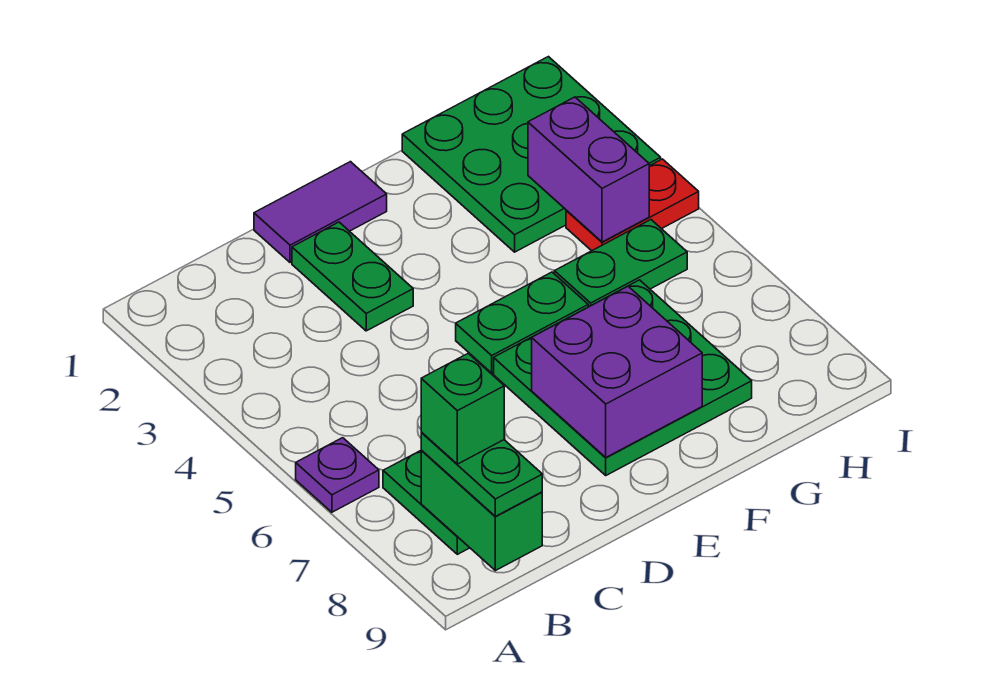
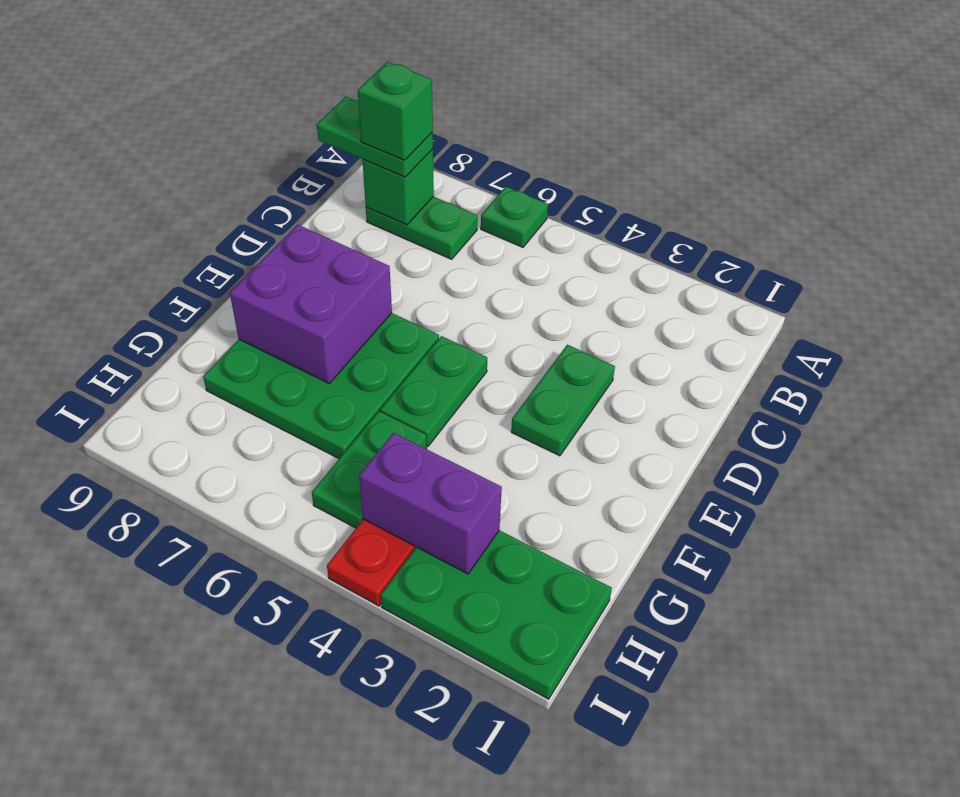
purple plate A6 level 1 -> green plate A6 level 1
green brick B8:B9 level 2 -> green brick B8 level 2
purple tile D1:E1 level 1 -> none
green plate D2:D3 level 1 -> green plate D3:E3 level 1
green plate G1:I3 level 1 -> green plate H1:I3 level 1

